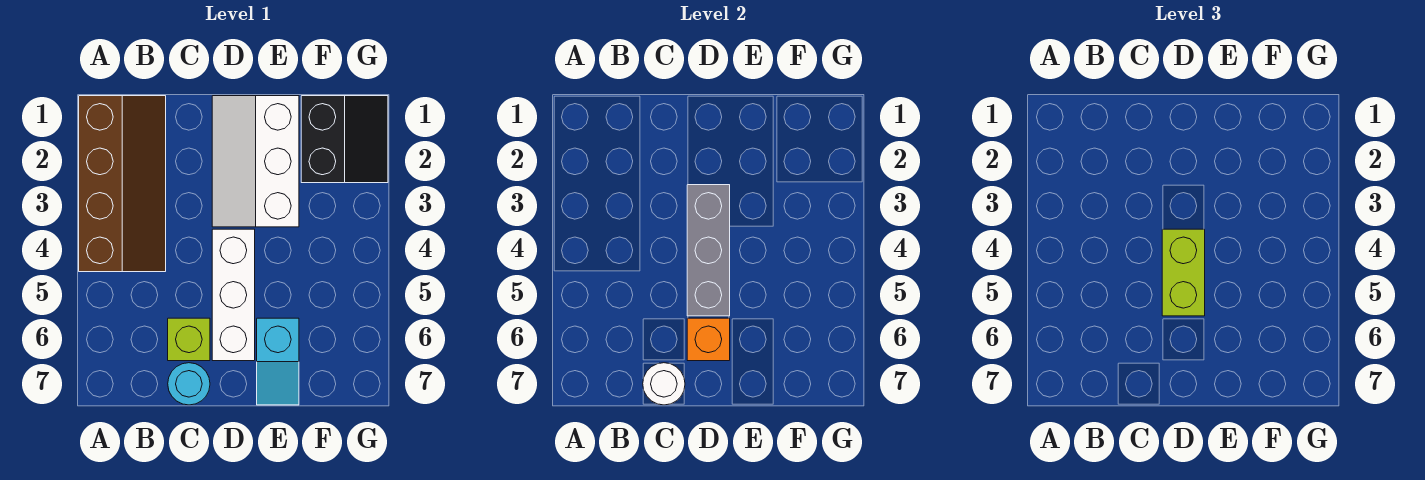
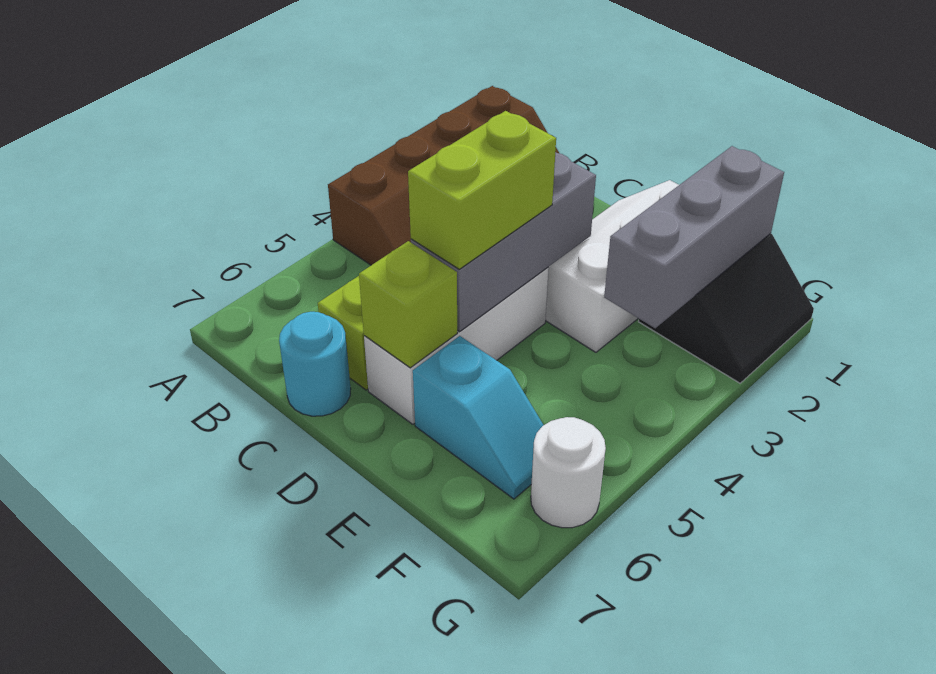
white round brick C7 level 2 -> white round brick G6 level 1
orange brick D6 level 2 -> lime brick D6 level 2
cyan slope E6:E7 level 1 top 6 -> cyan slope E6:F6 level 1 top E
none -> grey brick F1:F3 level 2

